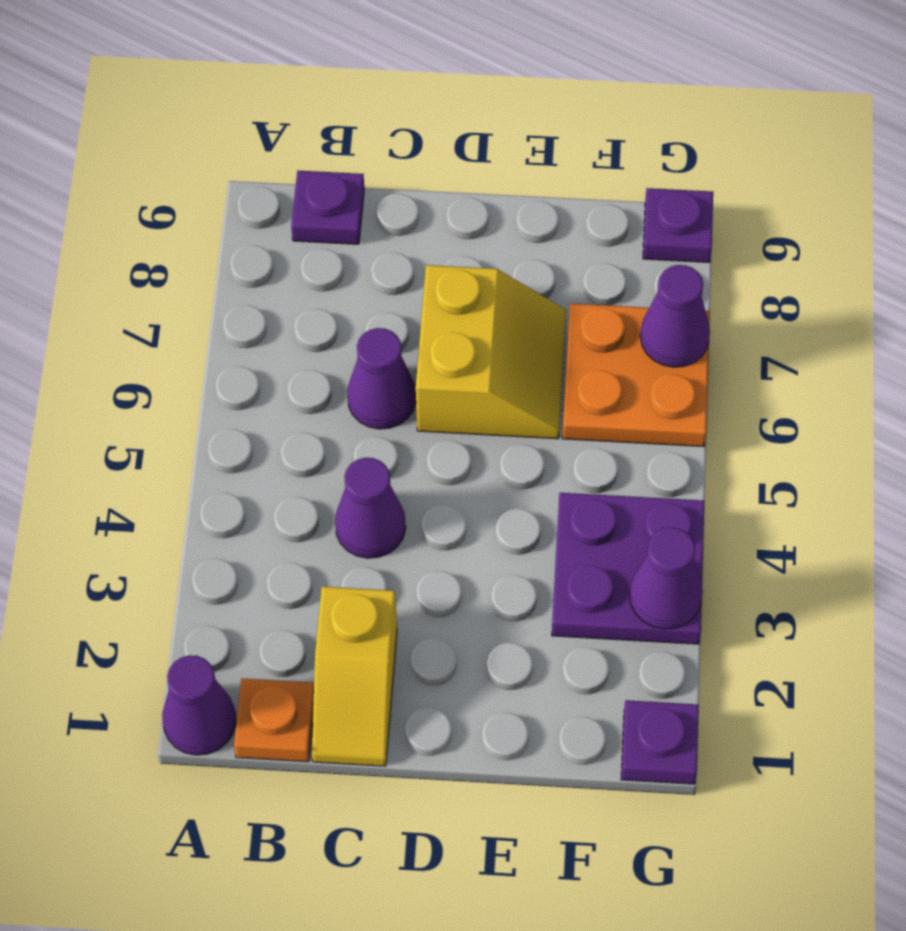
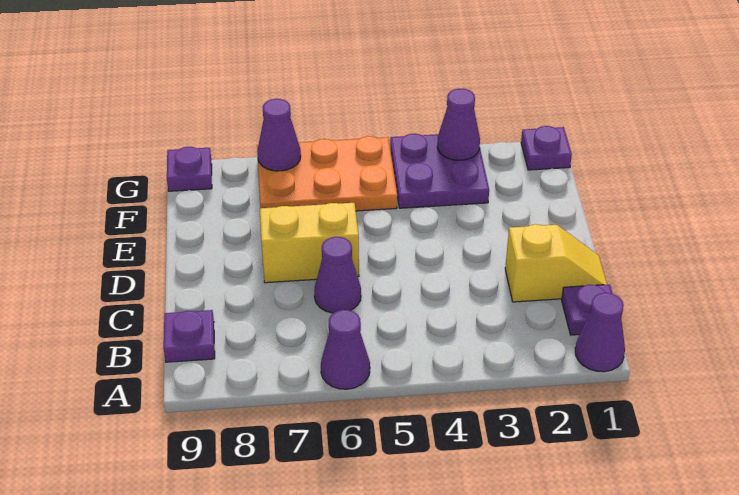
orange plate B1 level 1 -> purple plate B1 level 1
purple cone C4 level 1 -> purple cone A6 level 1
orange plate F6:G7 level 1 -> orange plate F5:G7 level 1

